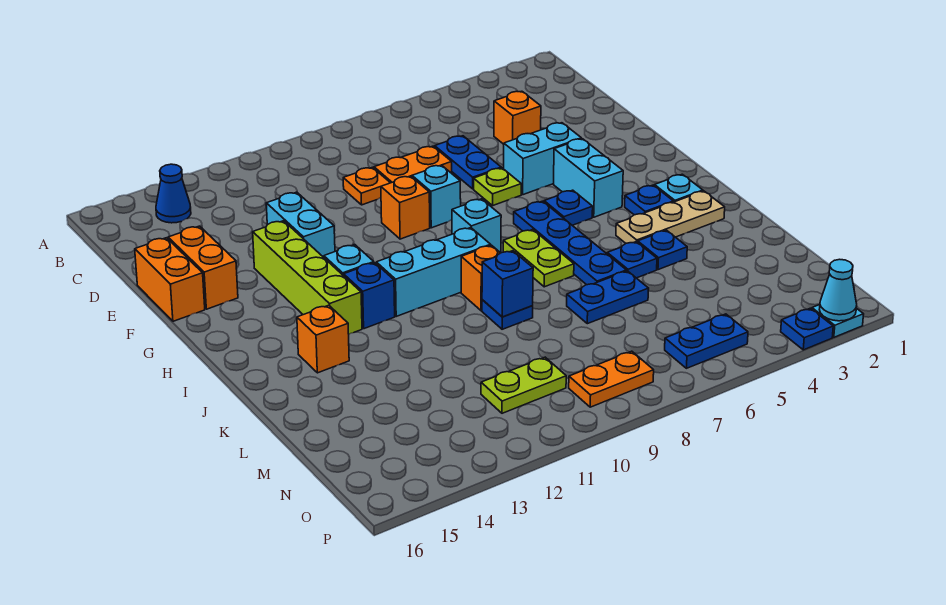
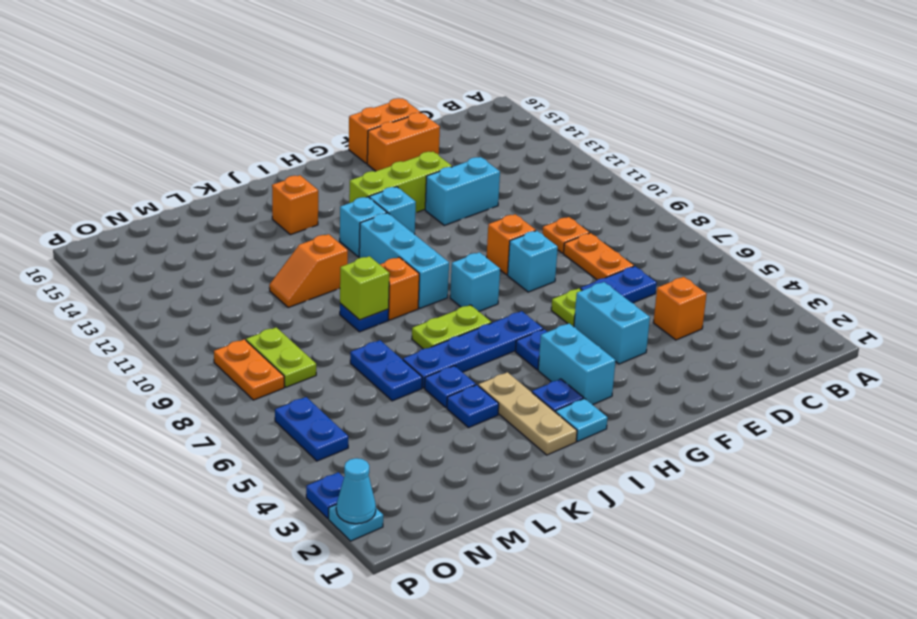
blue cone B14 level 1 -> none
lime brick F13:I13 level 1 -> lime brick F13:H13 level 1
cyan brick G4:H4 level 1 -> cyan brick H3:H4 level 1
blue brick I12 level 1 -> cyan brick I12 level 1
blue brick K9 level 2 -> lime brick K9 level 2
none -> orange slope K11:L11 level 1 top K
lime plate N10:N11 level 1 -> lime plate N8:N9 level 1

